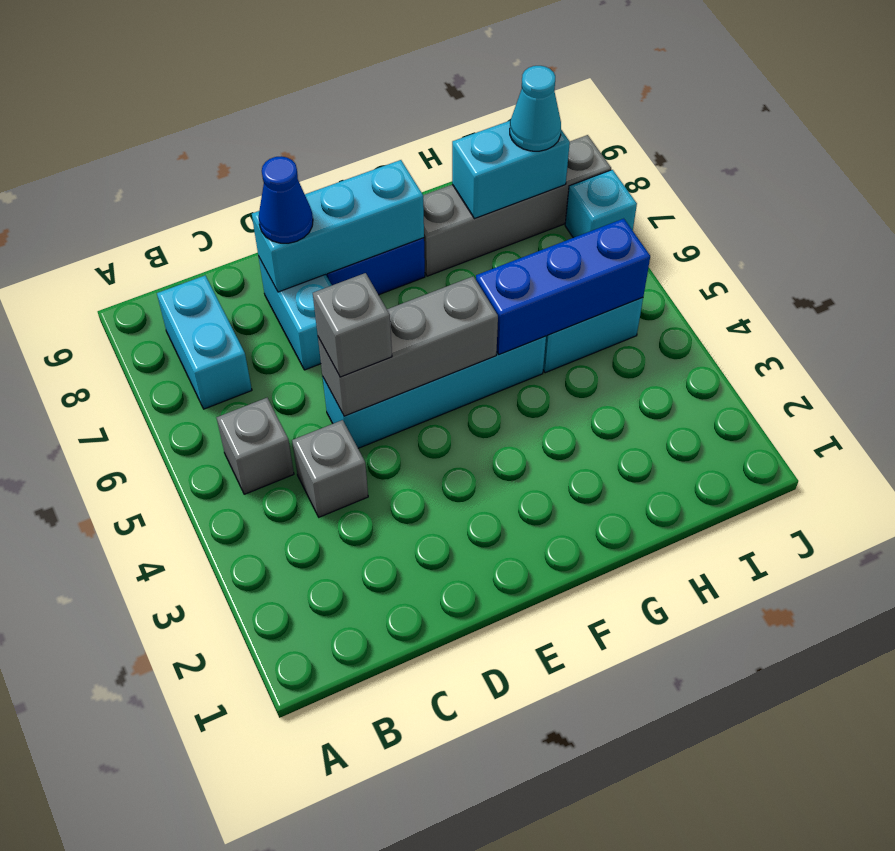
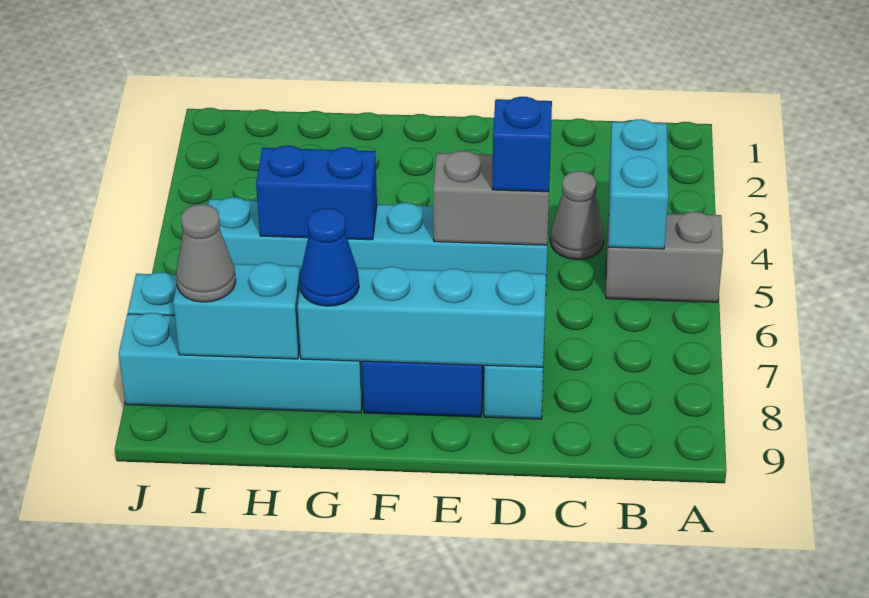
grey brick B5 level 1 -> grey brick A5:B5 level 1
cyan brick B7:B8 level 1 -> cyan brick B4:B5 level 2
grey brick C4 level 1 -> grey cone C4 level 1
grey brick D5:F5 level 2 -> grey brick D5:E5 level 2
grey brick D5 level 3 -> blue brick D5 level 3
cyan brick D8:F8 level 2 -> cyan brick D8:G8 level 2
blue cone D8 level 3 -> blue cone G8 level 3
blue brick G5:I5 level 2 -> blue brick G5:H5 level 2
grey brick G8:J8 level 1 -> cyan brick G8:J8 level 1
cyan cone I8 level 3 -> grey cone I8 level 3

